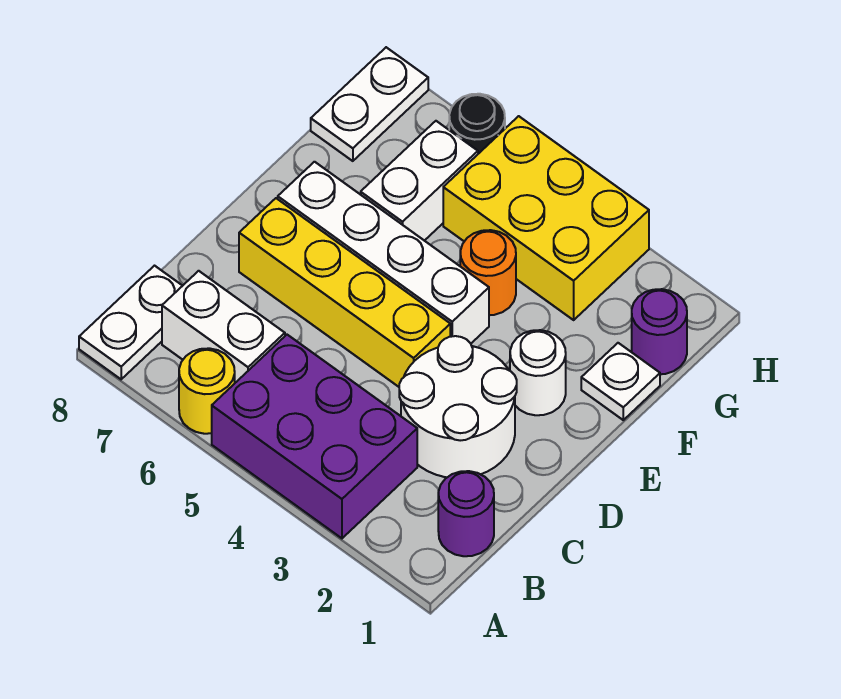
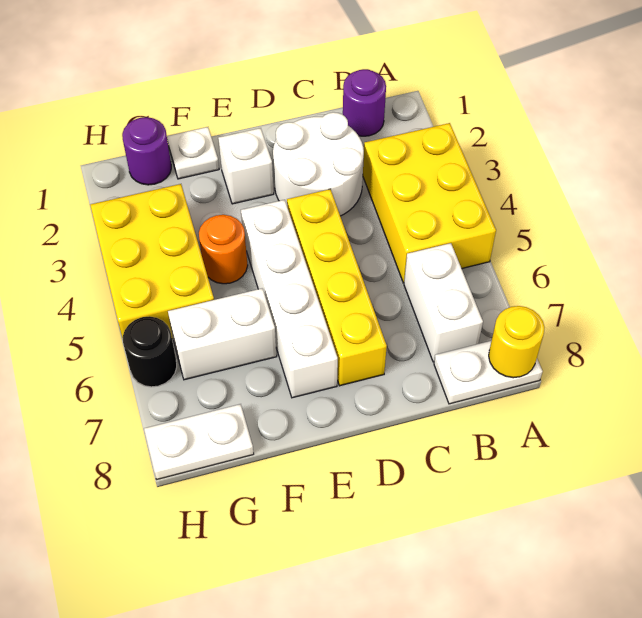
purple brick A3:B5 level 1 -> yellow brick A3:B5 level 1
yellow round brick A6 level 1 -> yellow round brick A8 level 2
white round brick E2 level 1 -> white brick E2 level 1

